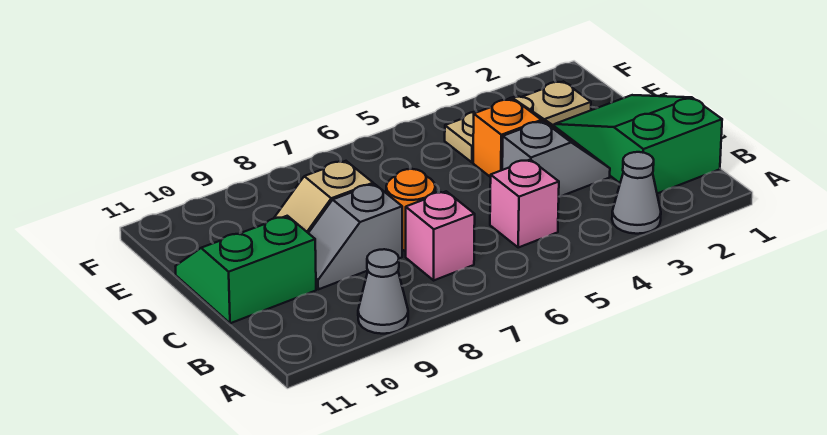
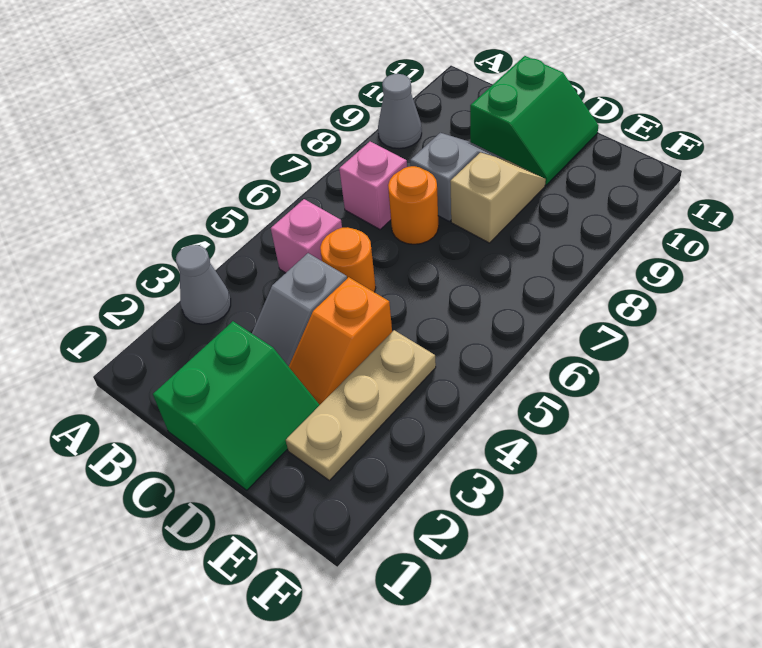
green slope B1:D2 level 1 top B -> green slope C1:D2 level 1 top C
none -> orange round brick C5 level 1

